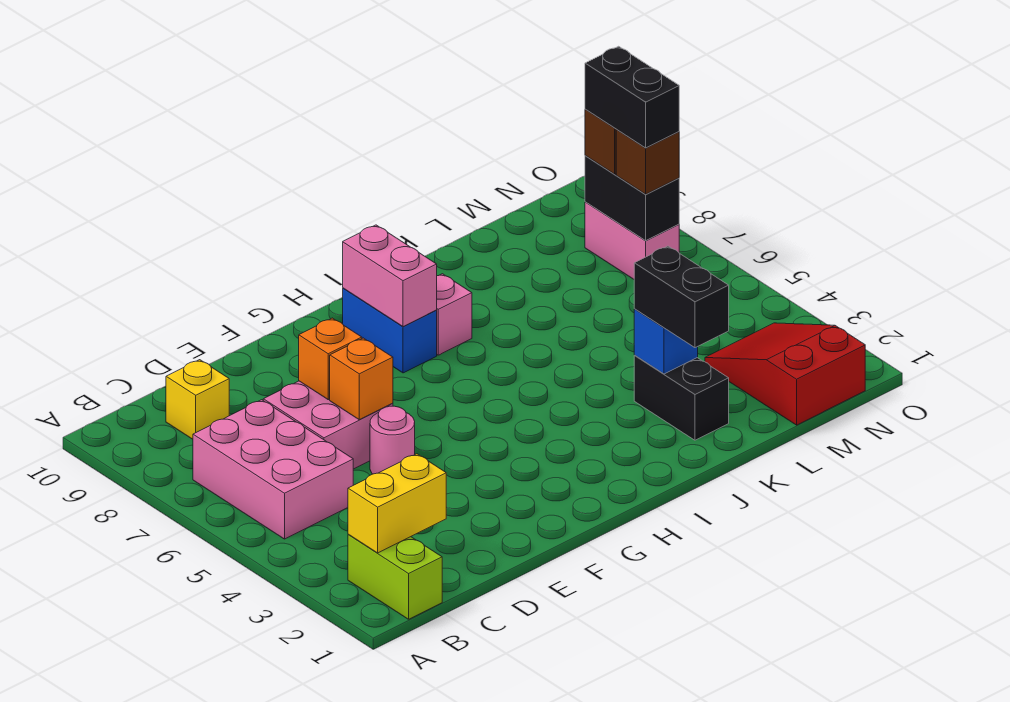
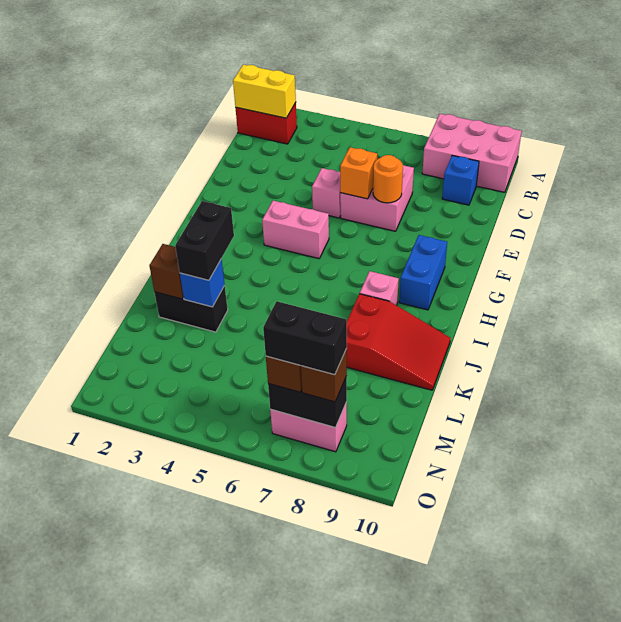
lime brick B1:B2 level 1 -> red brick B1:B2 level 1
yellow brick B2:C2 level 2 -> yellow brick B1:B2 level 2
pink brick B5:C7 level 1 -> pink brick A8:B10 level 1
yellow brick C9 level 1 -> blue brick C9 level 1
pink round brick E5 level 1 -> pink brick E5 level 1
orange brick E7 level 2 -> orange round brick E7 level 2
blue brick H8:H9 level 1 -> blue brick G9:H9 level 1
pink brick H8:H9 level 2 -> pink brick G4:G5 level 1
none -> brown brick K2 level 2
black brick K2:K3 level 3 -> black brick J3:K3 level 3
red slope M1:N3 level 1 top 1 -> red slope J8:K10 level 1 top 8

